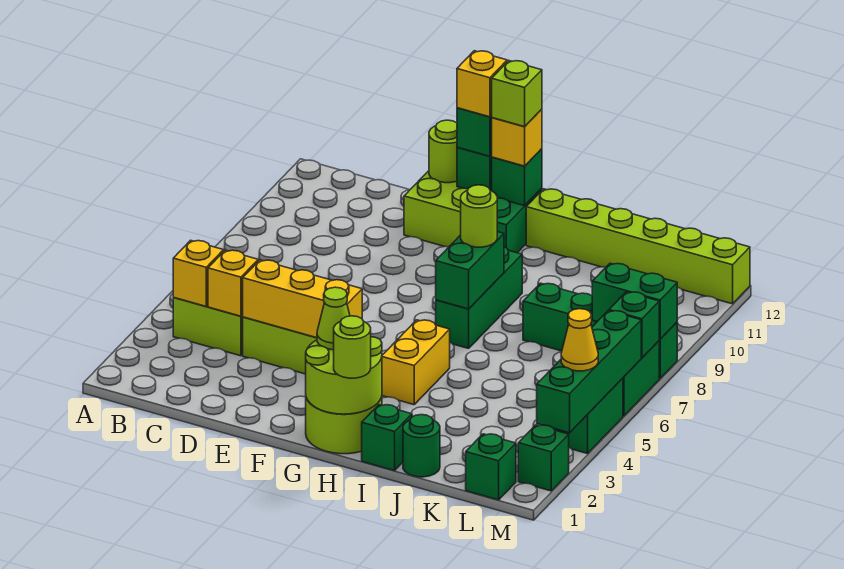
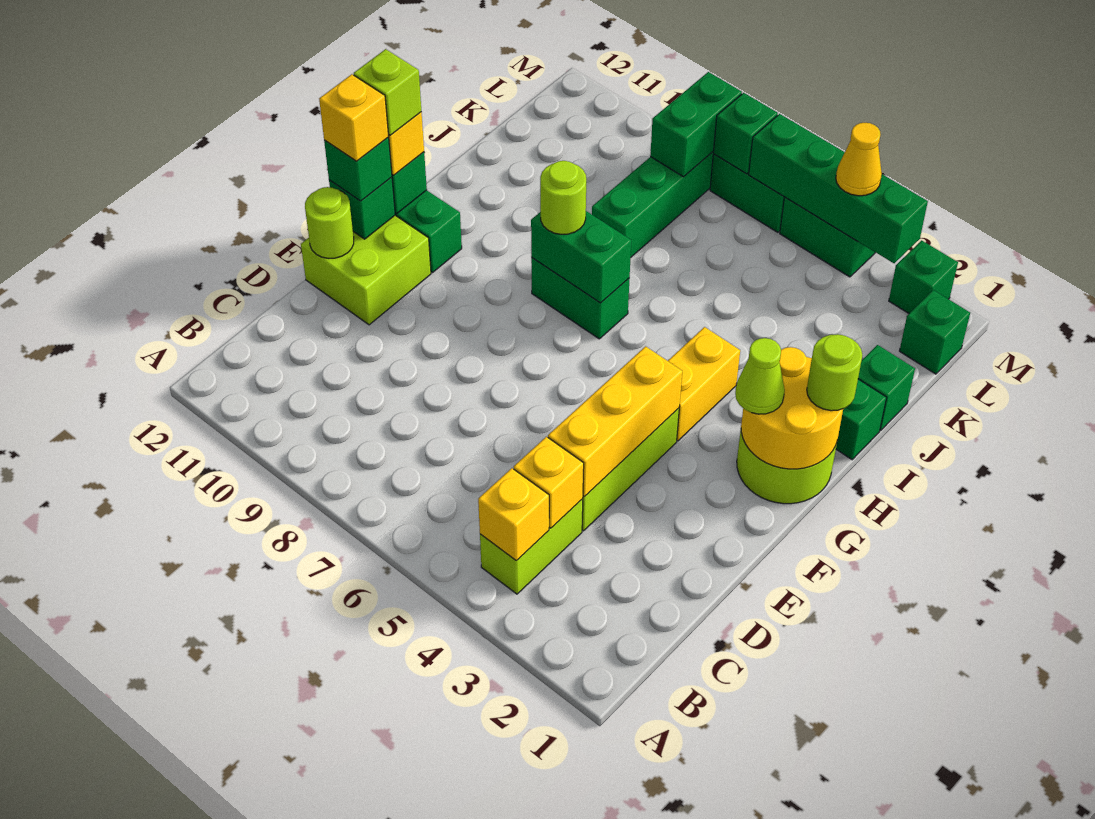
lime round brick G1:H2 level 2 -> yellow round brick G1:H2 level 2
yellow brick H4:H5 level 1 -> yellow brick G4:H4 level 1
green brick H7:H9 level 1 -> green brick H7:H8 level 1
lime brick H12:M12 level 1 -> none
green round brick J1 level 1 -> green brick J1 level 1

